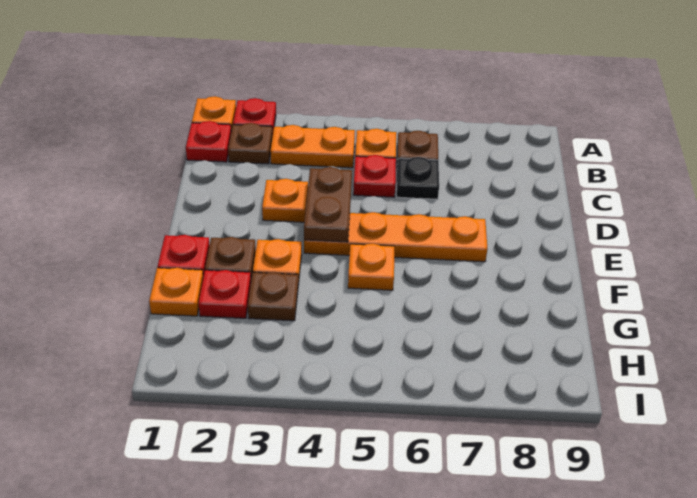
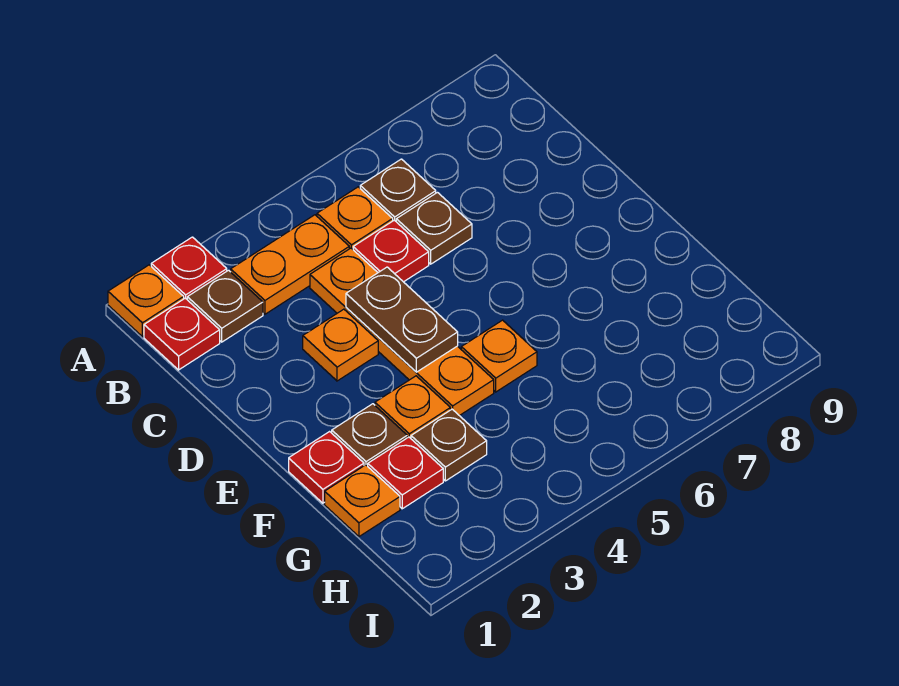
black plate C6 level 1 -> brown plate C6 level 1
orange plate E4:E7 level 1 -> orange plate C4:F4 level 1

